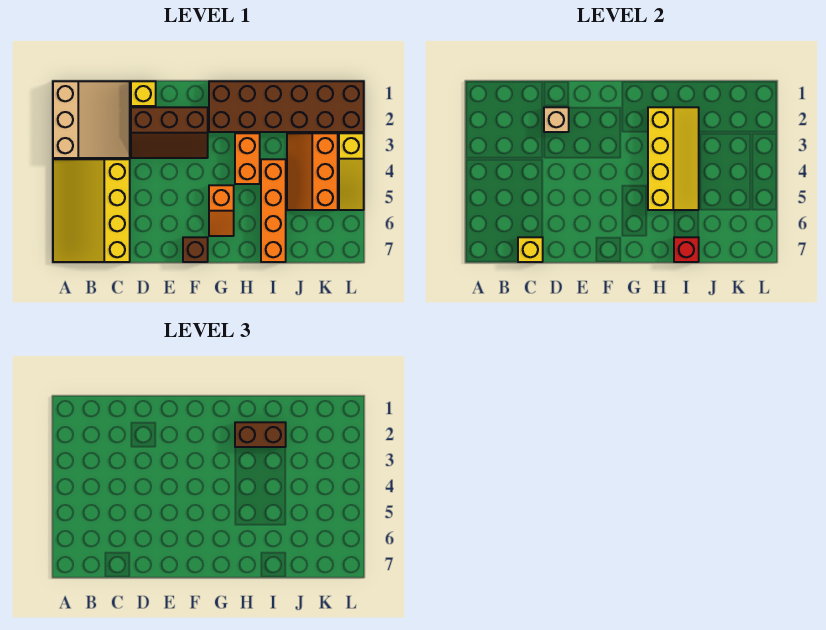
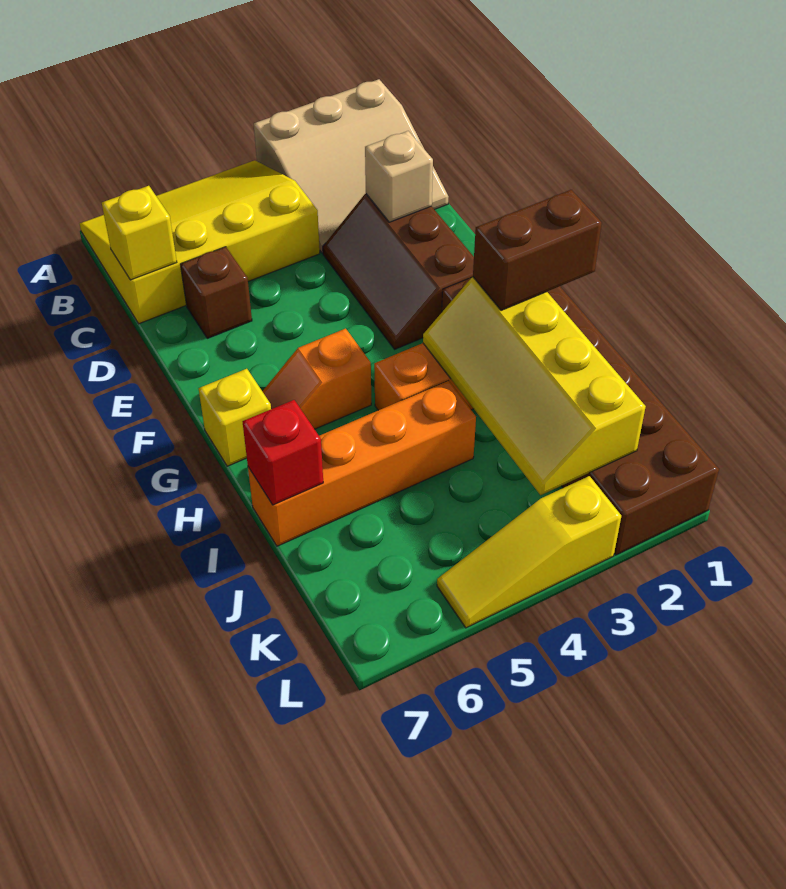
yellow brick D1 level 1 -> yellow brick G7 level 1
brown brick F7 level 1 -> brown brick D6 level 1
yellow slope H2:I5 level 2 top H -> yellow slope H2:K3 level 2 top 2
brown brick H2:I2 level 3 -> brown brick H1:H2 level 3
orange slope J3:K5 level 1 top K -> none

